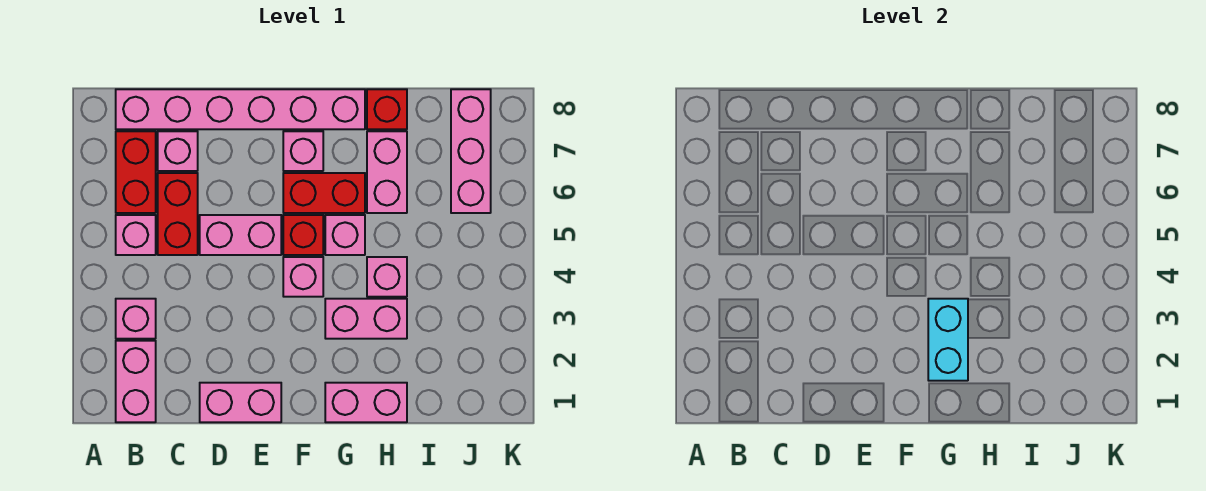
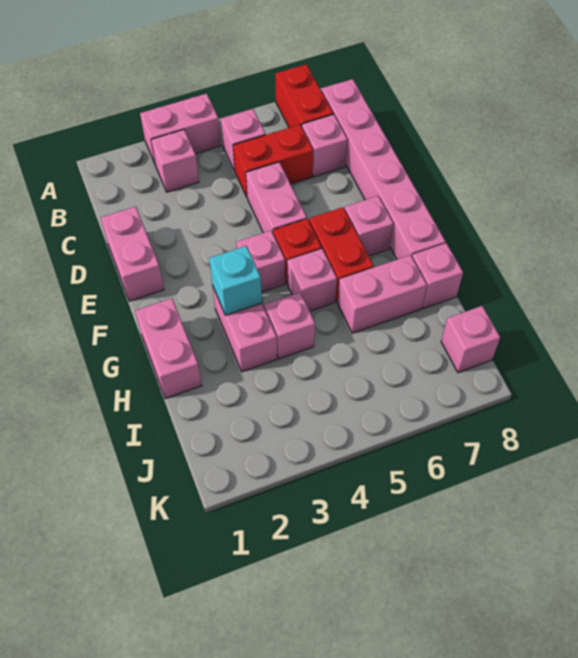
pink brick B1:B2 level 1 -> pink brick A3:A4 level 1
red brick B6:B7 level 1 -> red brick A7:B7 level 1
cyan brick G2:G3 level 2 -> cyan brick G3 level 2
red brick H8 level 1 -> pink brick H8 level 1
pink brick J6:J8 level 1 -> pink brick J8 level 1

